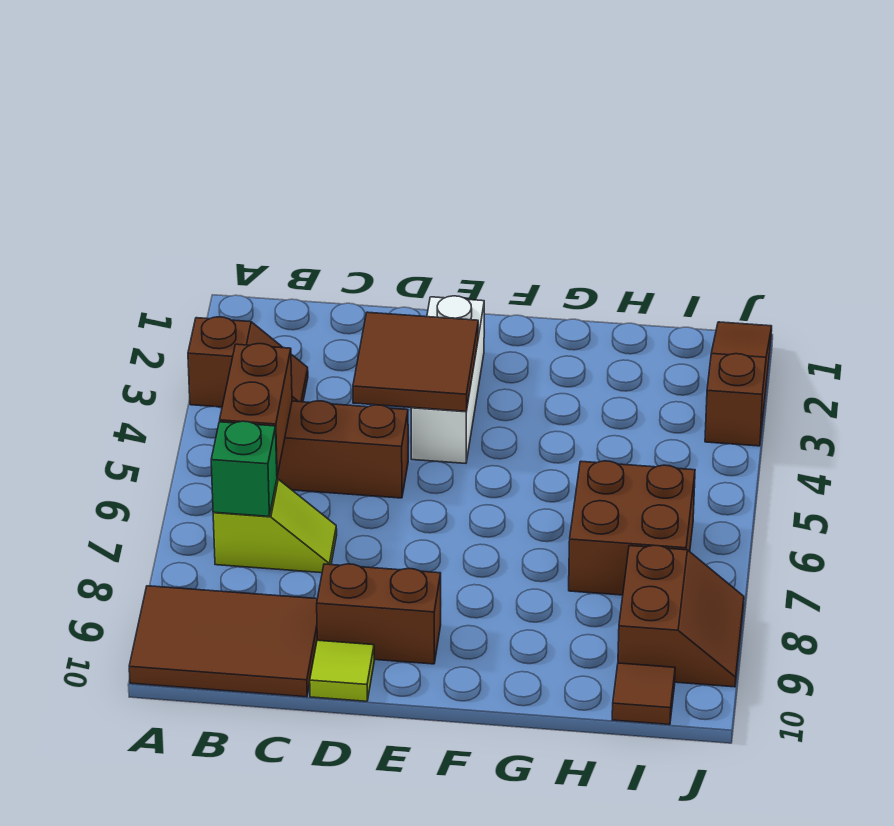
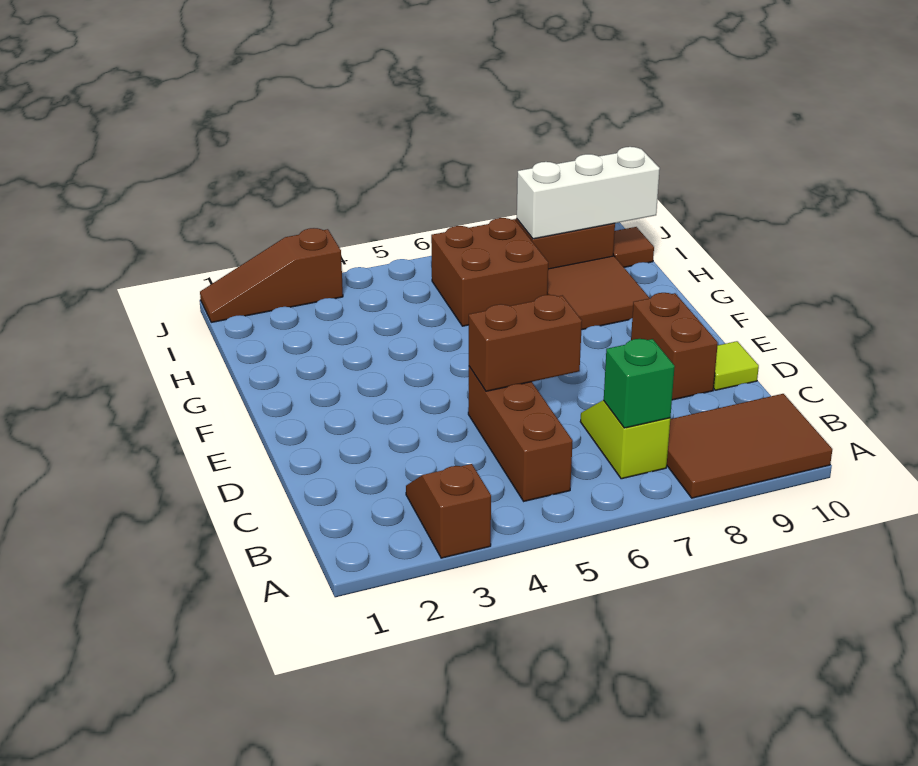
brown tile A9:C10 level 1 -> brown tile A8:B10 level 1
brown brick B5:B6 level 2 -> brown brick D5:D6 level 2
brown tile D3:E4 level 2 -> brown tile G8:H9 level 1
white brick E2:E4 level 1 -> white brick I8:I10 level 2

